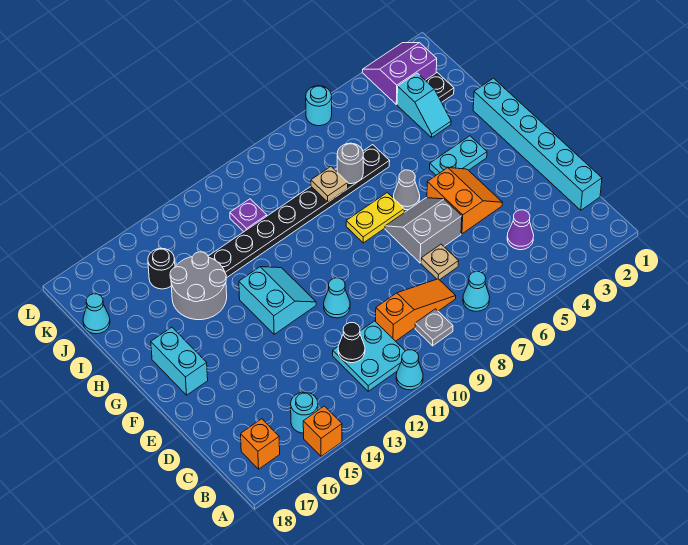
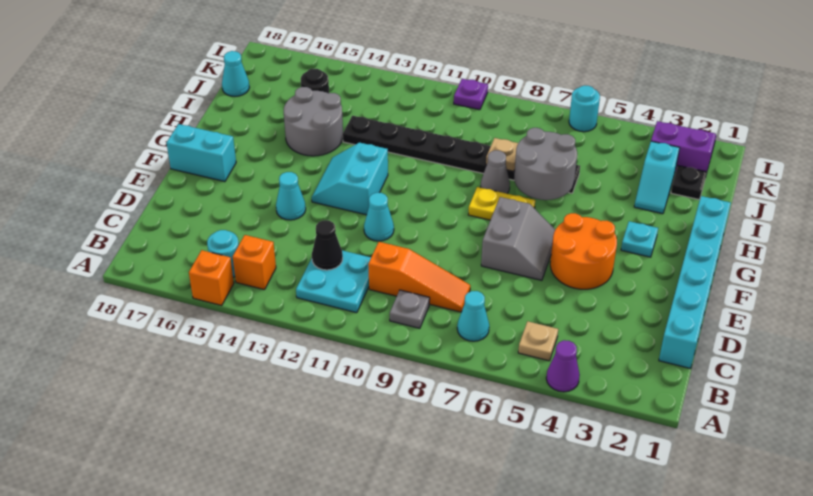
cyan cone A11 level 1 -> cyan cone E14 level 1
orange brick B17 level 1 -> orange brick B14 level 1
purple cone C4 level 1 -> purple cone A4 level 1
tan plate D7 level 1 -> tan plate B5 level 1
orange slope E4:F5 level 1 top 5 -> orange round brick E4:F5 level 1
grey slope E6:F7 level 1 top E -> grey slope E6:F7 level 1 top 7
cyan slope F12:G13 level 1 top 13 -> cyan slope F12:G13 level 1 top 12
cyan brick F17:G17 level 1 -> cyan brick F17:F18 level 1
cyan plate G3:G4 level 1 -> cyan plate G3 level 1
grey cone G6 level 1 -> grey cone H8 level 1
grey round brick I7 level 2 -> grey round brick H6:I7 level 2
purple plate J11 level 1 -> purple plate L10 level 1

